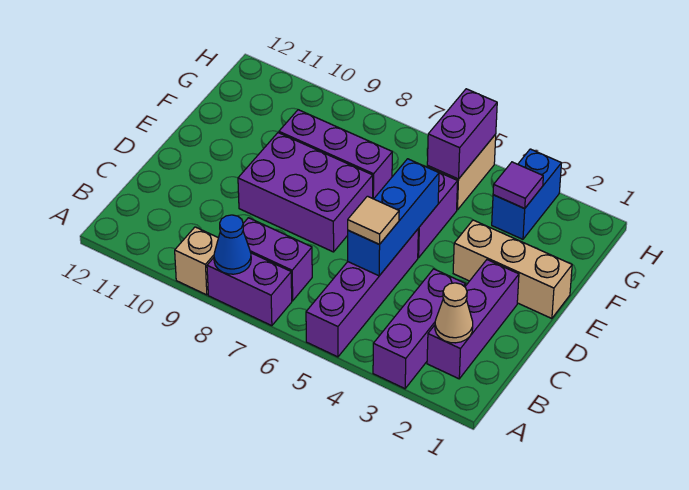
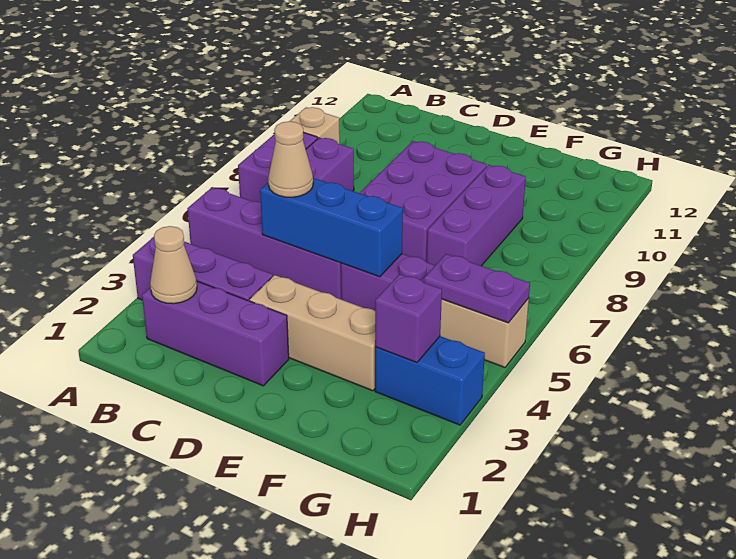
blue cone A8 level 2 -> none
tan tile C5 level 3 -> tan cone C5 level 3
tan brick E1:E3 level 1 -> tan brick D3:F3 level 1
purple tile G3 level 2 -> purple brick G3 level 2
purple brick G5:H5 level 2 -> purple plate G5:H5 level 2

